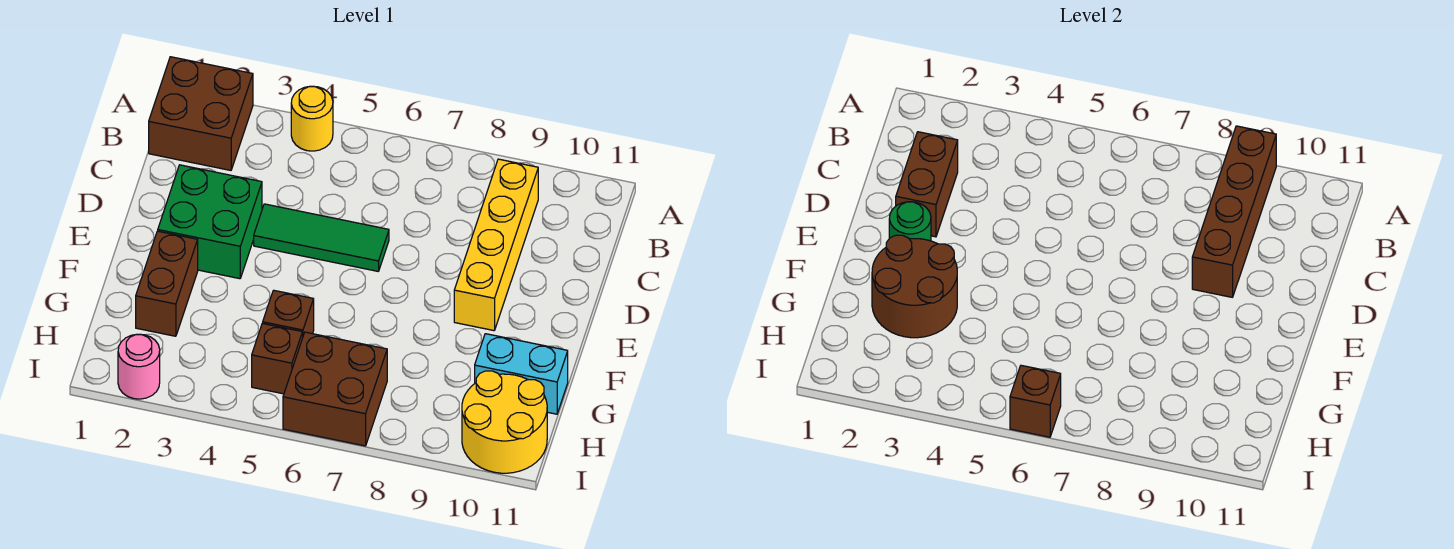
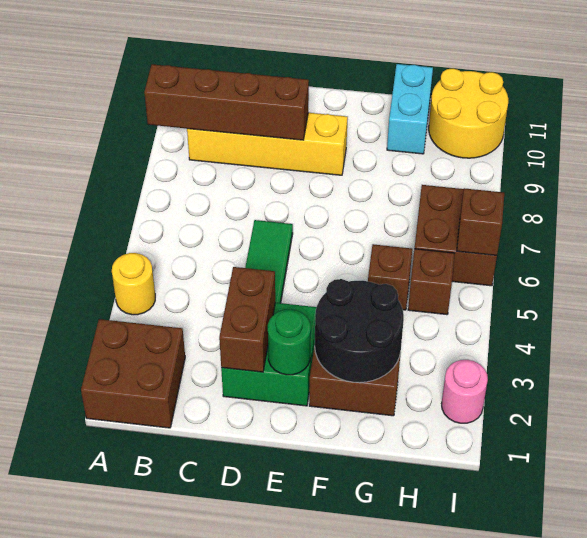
brown brick C2:D2 level 2 -> brown brick D2:D3 level 2
brown round brick F2:G3 level 2 -> black round brick F2:G3 level 2

